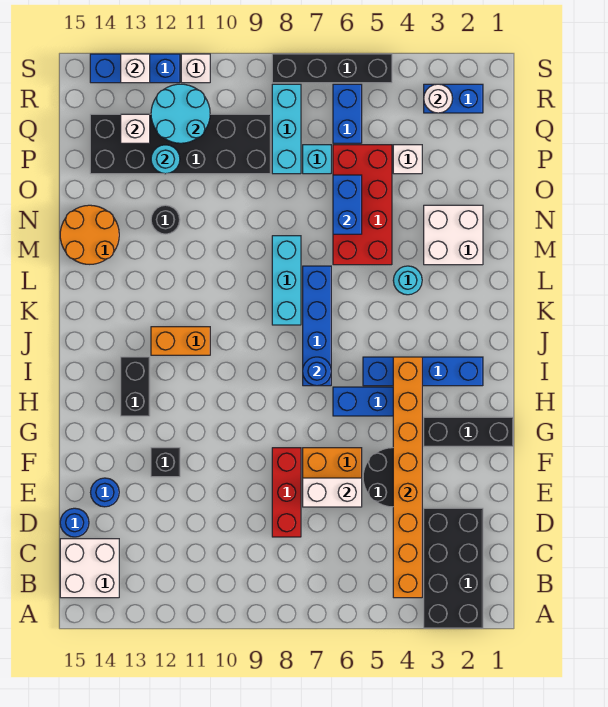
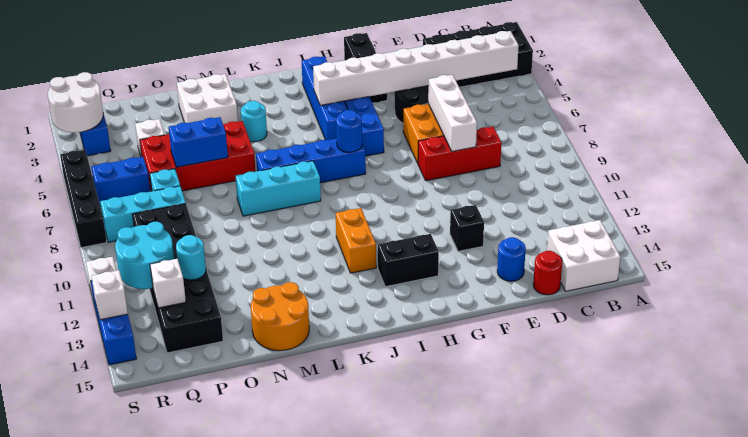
orange brick B4:I4 level 2 -> white brick B4:I4 level 2
blue round brick D15 level 1 -> red round brick D15 level 1
white brick E6:E7 level 2 -> white brick E6:E8 level 2
black round brick N12 level 1 -> none
white round brick R3 level 2 -> white round brick R2:S3 level 2

